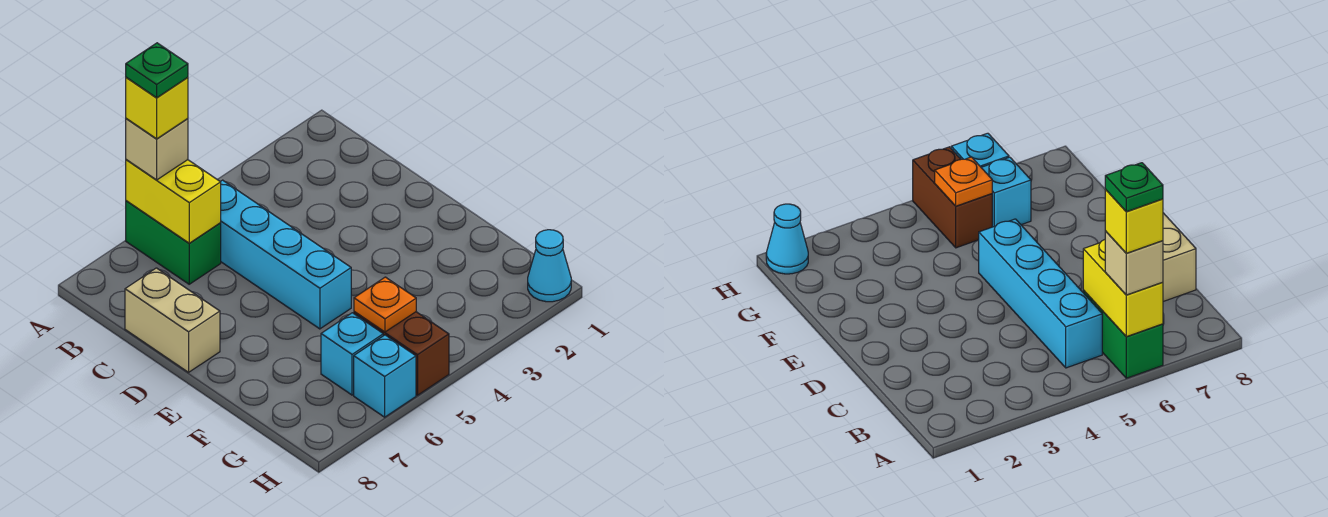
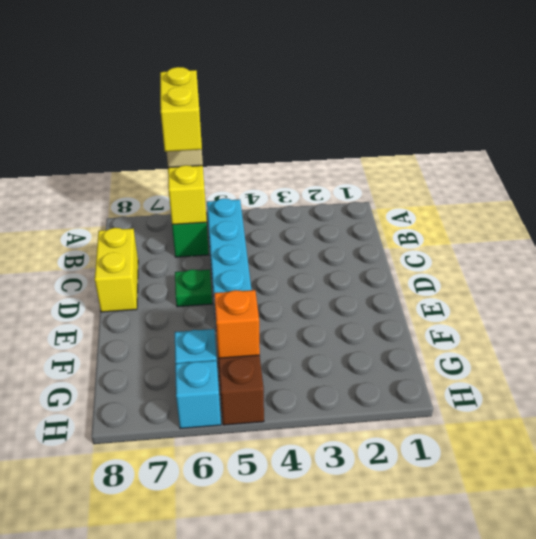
yellow brick A6 level 4 -> yellow brick A6:B6 level 4
green plate A6 level 5 -> green plate D6 level 1
tan brick C8:D8 level 1 -> yellow brick C8:D8 level 1
orange plate G5 level 2 -> orange brick G5 level 2
cyan cone H1 level 1 -> none

